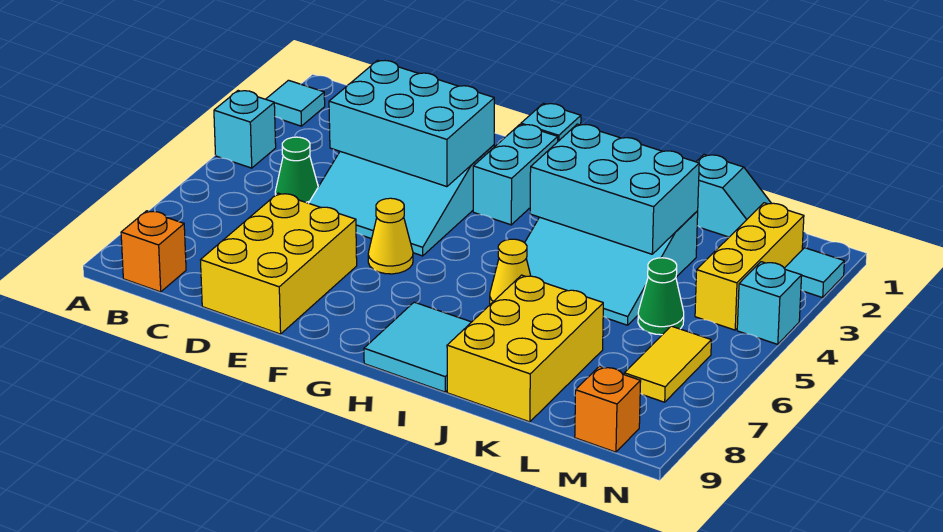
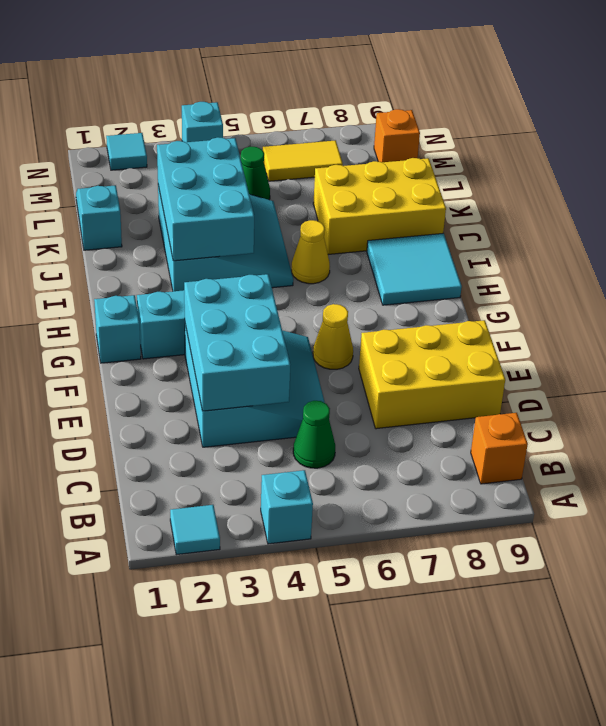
yellow brick M2:M4 level 1 -> none

